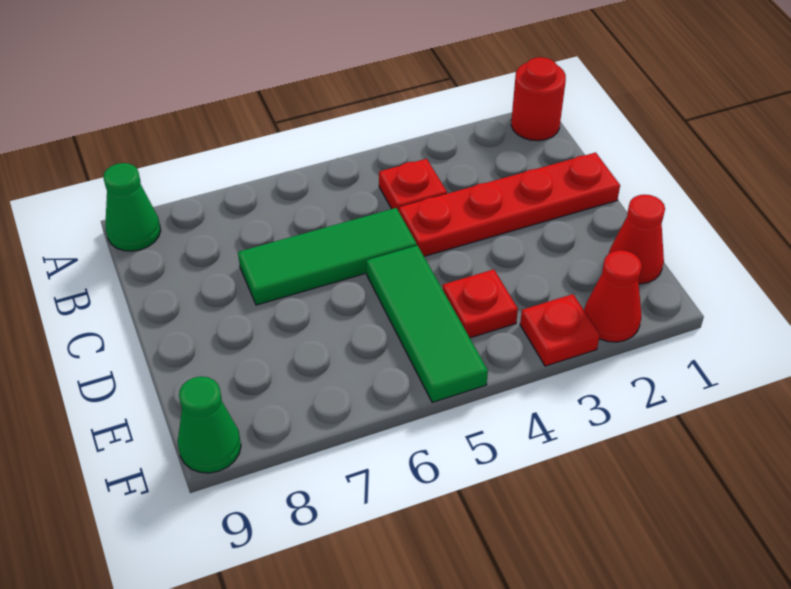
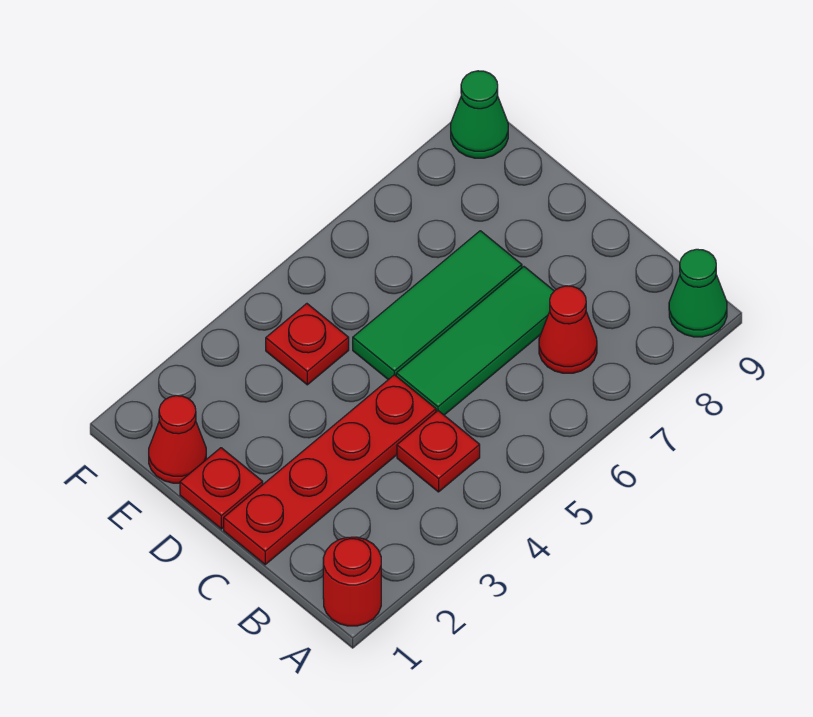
green tile D5:F5 level 1 -> green tile D5:D7 level 1
red cone F2 level 1 -> red cone B7 level 1
red plate F3 level 1 -> red plate D1 level 1

